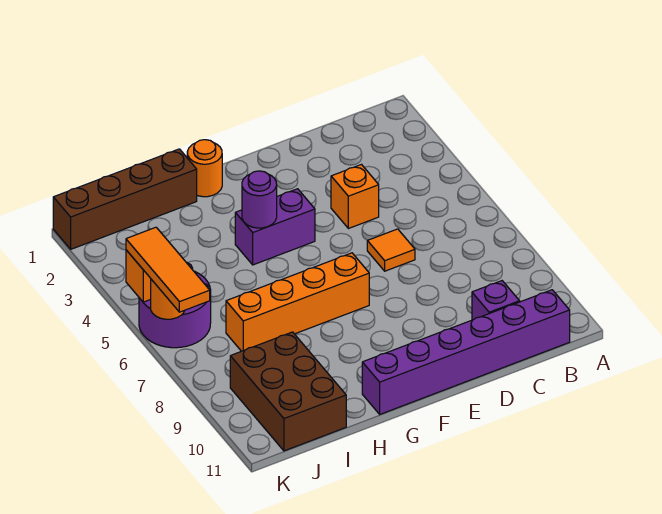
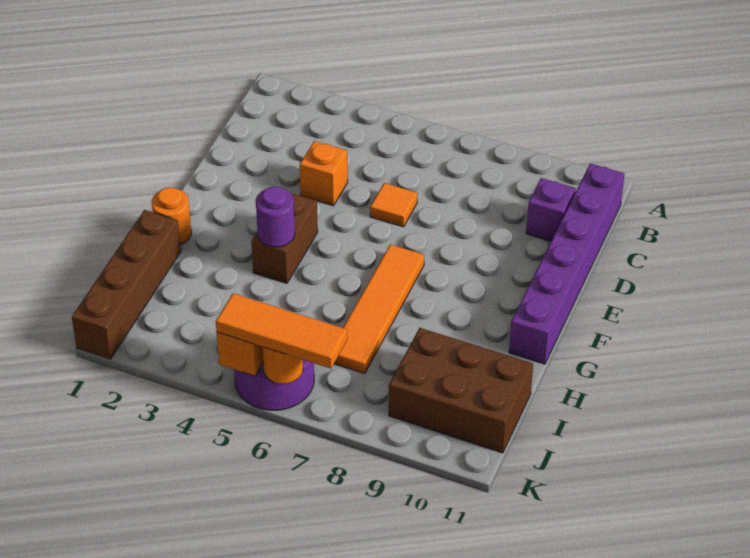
purple brick F4:G4 level 1 -> brown brick F4:G4 level 1
orange brick F7:I7 level 1 -> orange tile F7:I7 level 1

